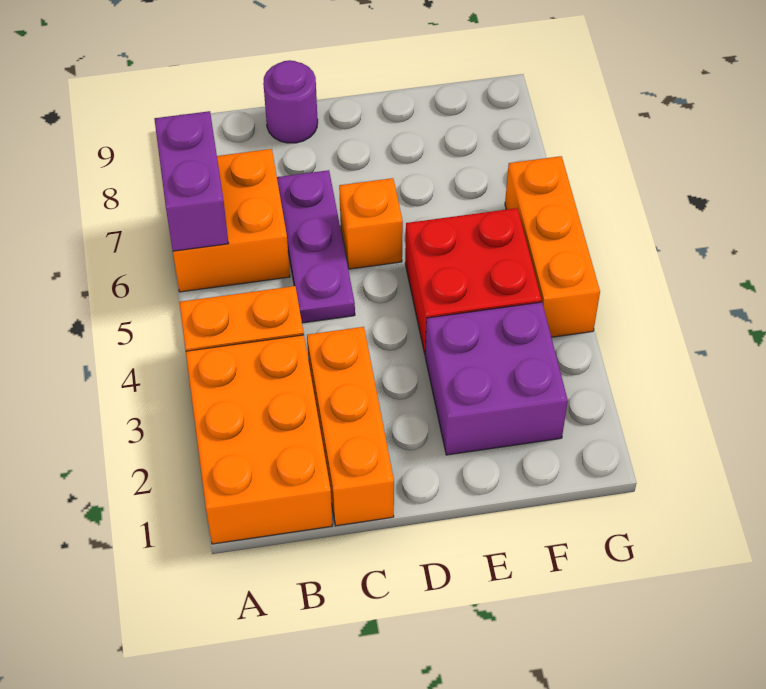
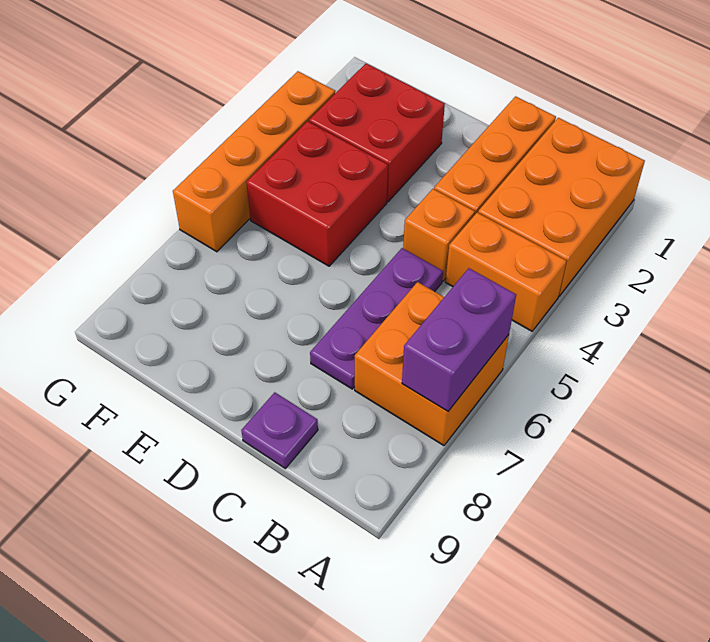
purple round brick C9 level 1 -> purple plate C9 level 1
orange brick D6 level 1 -> orange brick C4 level 1
purple brick E2:F3 level 1 -> red brick E2:F3 level 1
orange brick G4:G6 level 1 -> orange brick G3:G6 level 1

